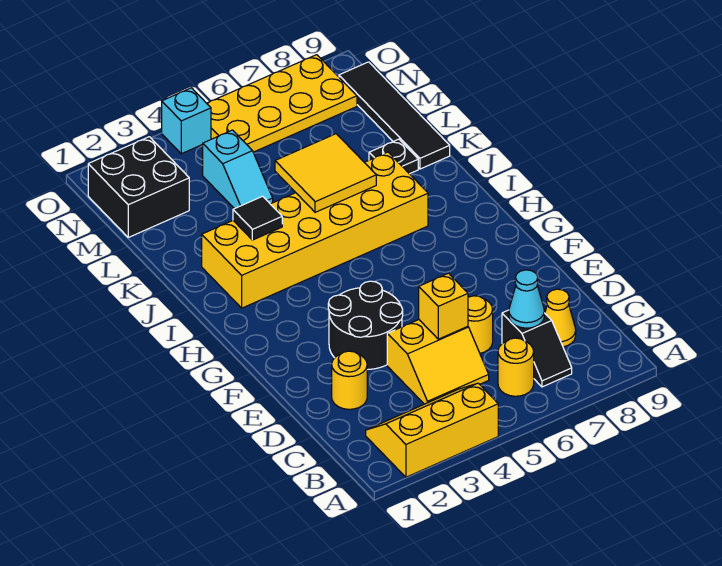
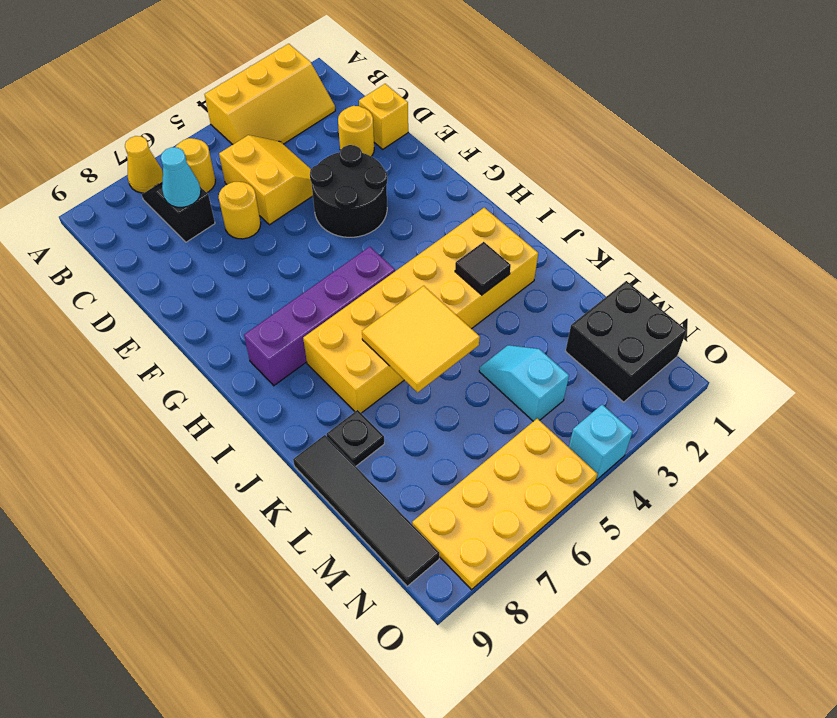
yellow slope C4:D5 level 1 top D -> yellow slope C4:D5 level 1 top 5
yellow cone C8 level 1 -> yellow cone A7 level 1
yellow brick D5 level 2 -> yellow brick D1 level 1
none -> purple brick H5:H8 level 1

